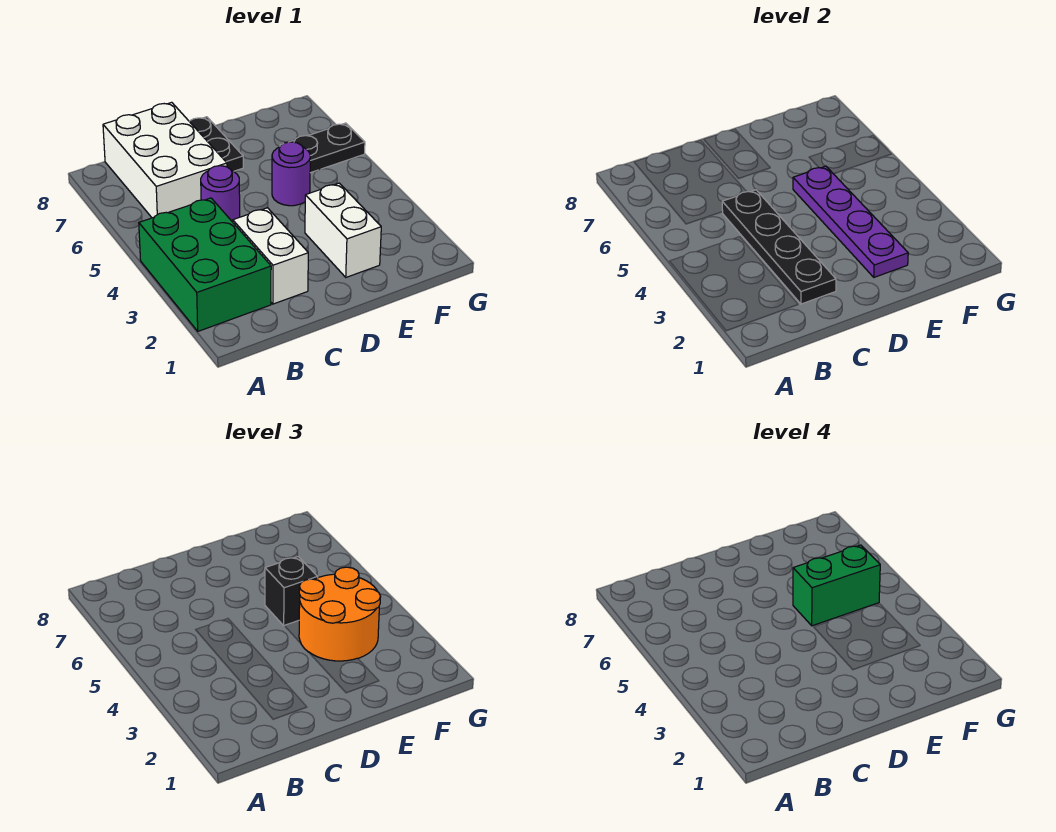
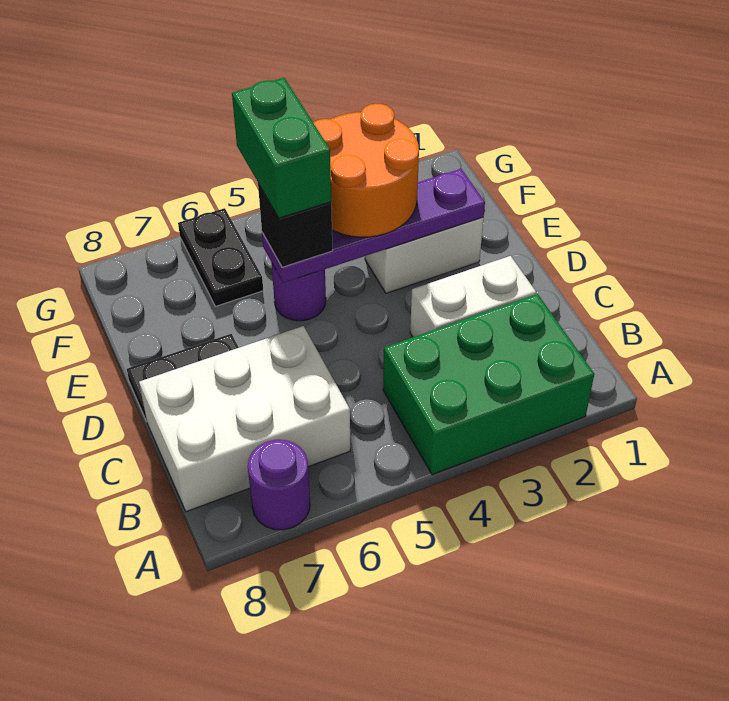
black plate C2:C5 level 2 -> none
purple round brick C5 level 1 -> purple round brick A7 level 1

